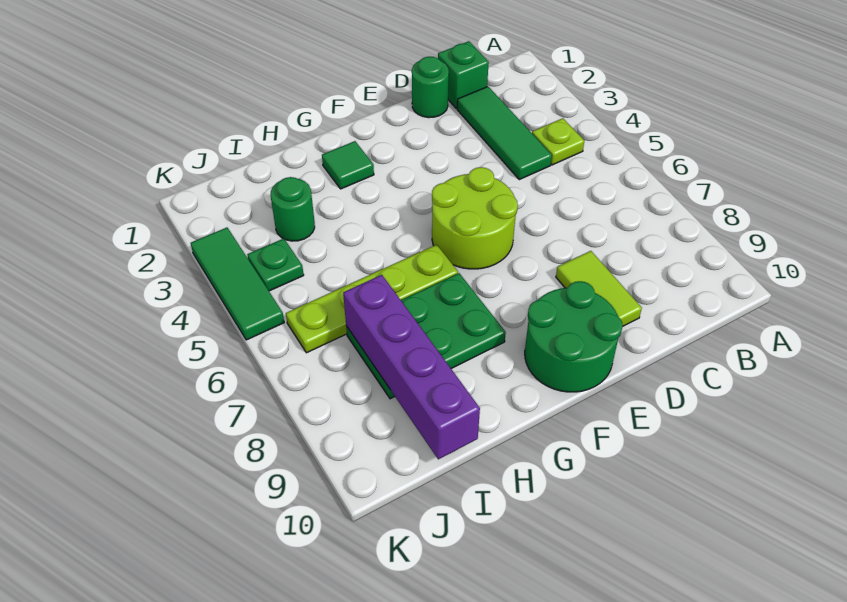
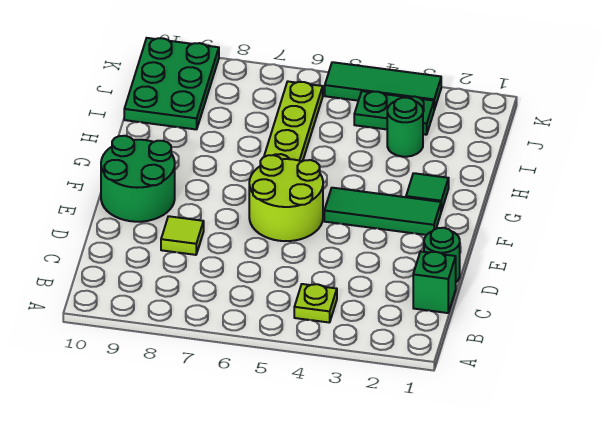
green tile C2:C4 level 1 -> green tile F2:F4 level 1
lime tile D8:D9 level 1 -> lime tile D8 level 1
green plate G7:I8 level 1 -> green plate I9:K10 level 1
purple brick I7:I10 level 2 -> none
green plate J4 level 1 -> green plate J3:J4 level 1

